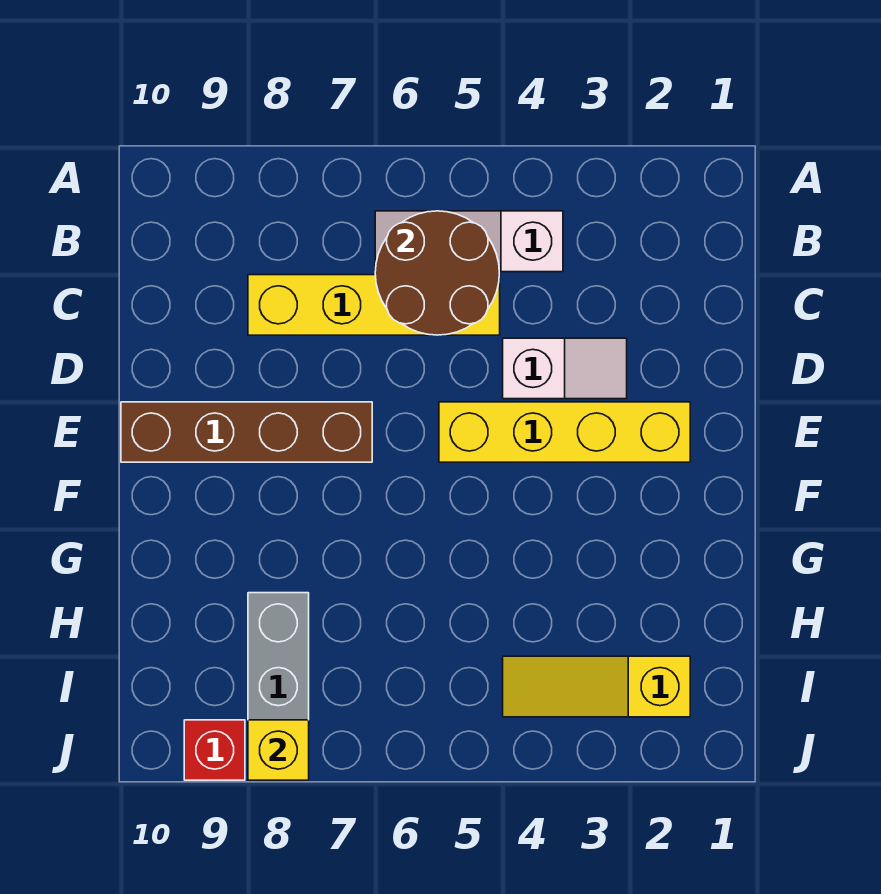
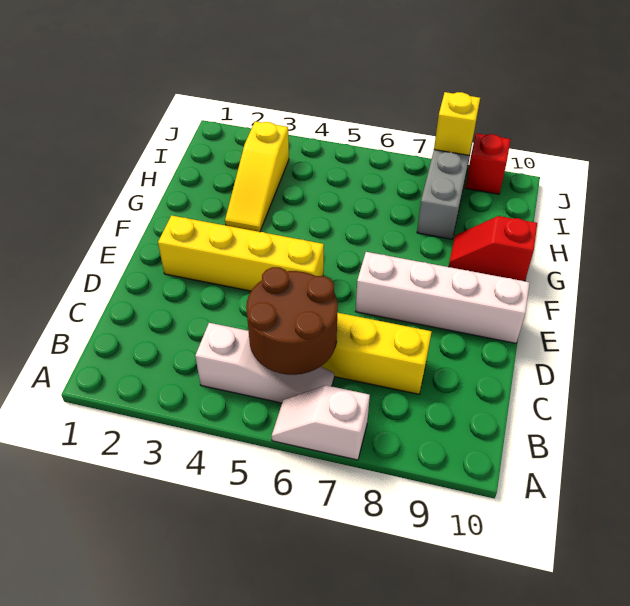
white slope D3:D4 level 1 top 4 -> white slope A6:A7 level 1 top 7
brown brick E7:E10 level 1 -> white brick E7:E10 level 1
none -> red slope G9:G10 level 1 top 10
yellow slope I2:I4 level 1 top 2 -> yellow slope G3:I3 level 1 top I

